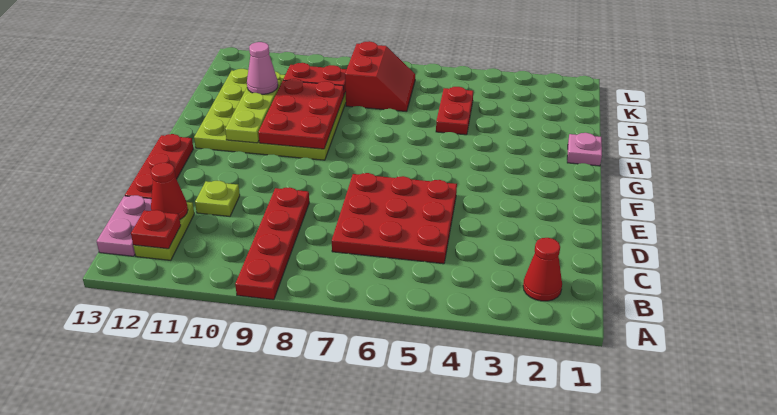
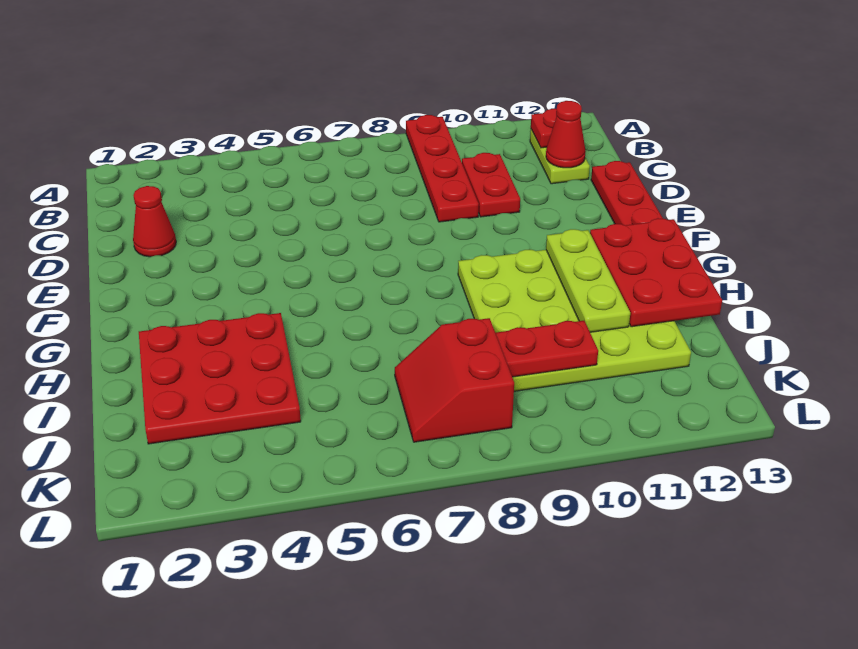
red cone B2 level 1 -> red cone D2 level 1
pink plate B13:C13 level 1 -> none
red plate C5:E7 level 1 -> red plate H2:J4 level 1
lime plate D11 level 1 -> none
red plate G9:I10 level 2 -> red plate G12:I13 level 2
pink plate H1 level 1 -> none
red plate I5:J5 level 1 -> red plate C10:D10 level 1
pink cone I11 level 3 -> none

